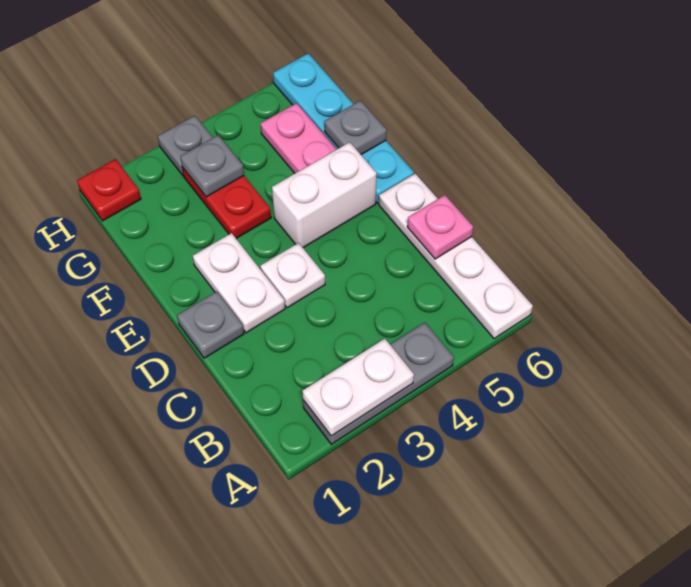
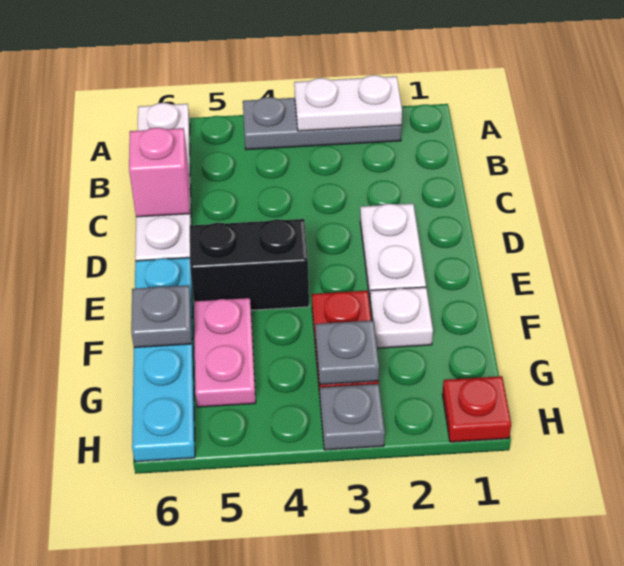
pink plate C6 level 2 -> pink brick C6 level 2
grey plate D1 level 1 -> none
white plate D3 level 1 -> white plate F2 level 1
white brick E4:E5 level 1 -> black brick E4:E5 level 1

